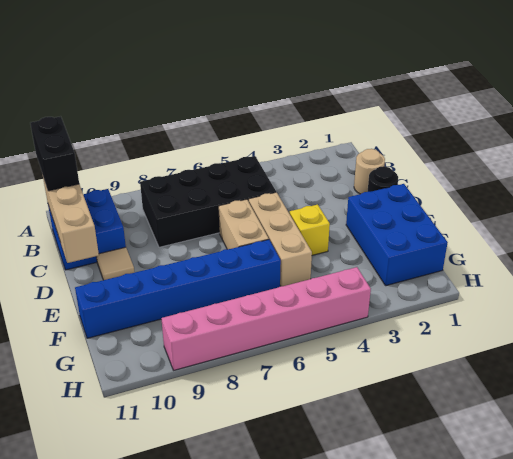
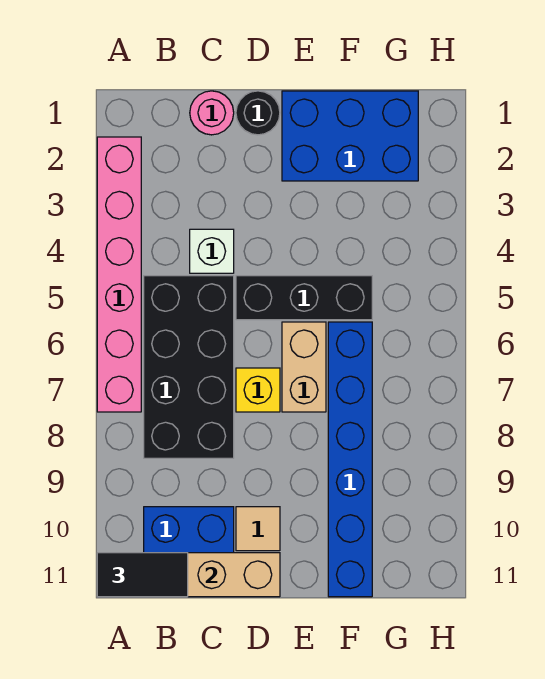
black brick A11:B11 level 3 -> black tile A11:B11 level 3
tan round brick C1 level 1 -> pink round brick C1 level 1
none -> white brick C4 level 1
tan brick D5:F5 level 1 -> black brick D5:F5 level 1
tan brick D6:E6 level 1 -> tan brick E6:E7 level 1
yellow brick E4 level 1 -> yellow brick D7 level 1
pink brick H4:H9 level 1 -> pink brick A2:A7 level 1

